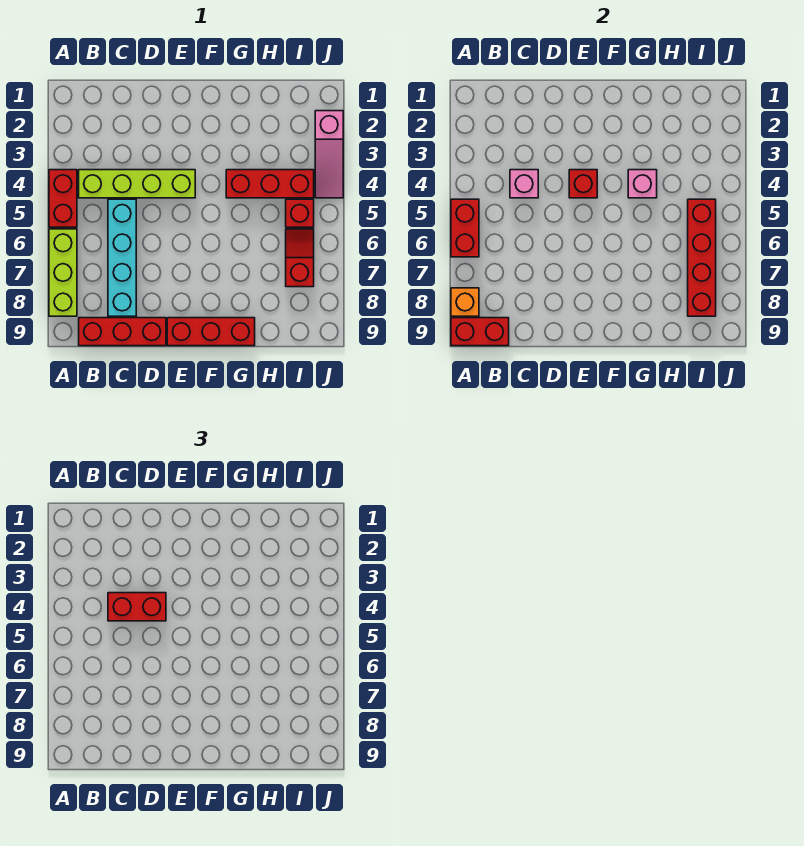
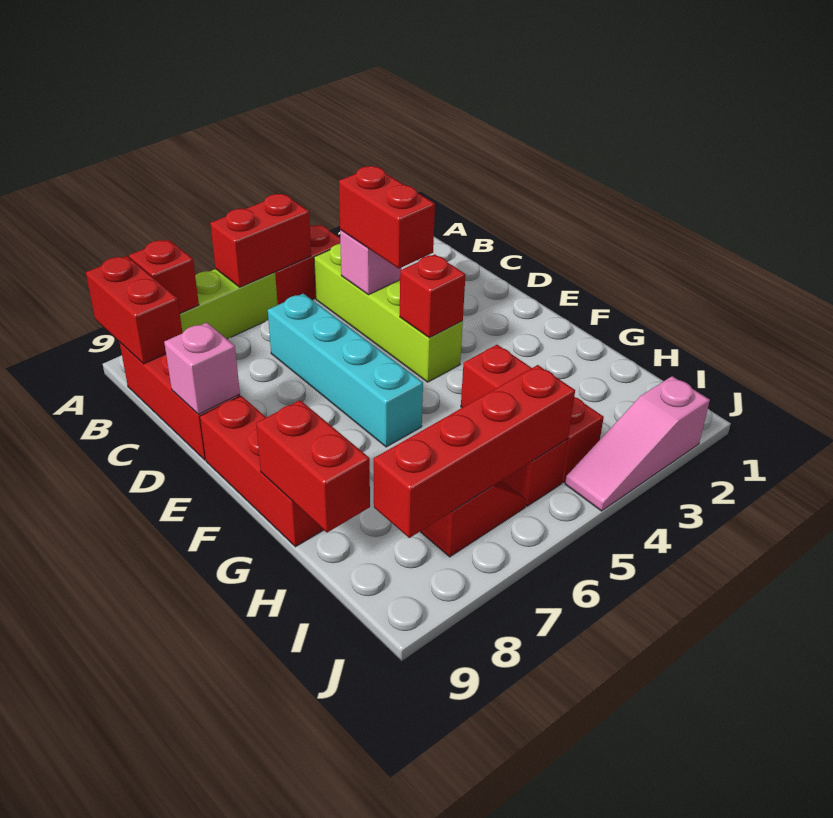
orange brick A8 level 2 -> red brick A8 level 2
cyan brick C5:C8 level 1 -> cyan brick C6:F6 level 1
pink brick G4 level 2 -> pink brick D9 level 2
none -> red brick G9:H9 level 2

